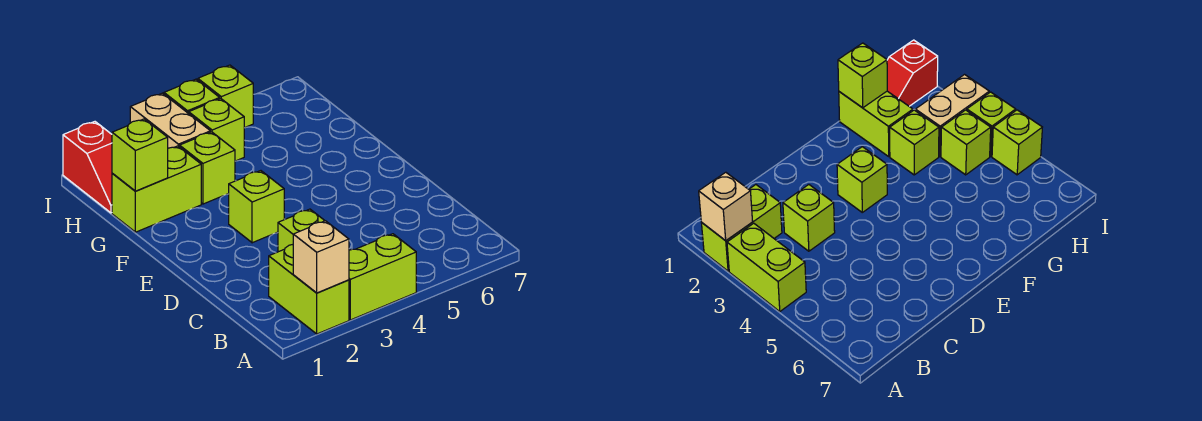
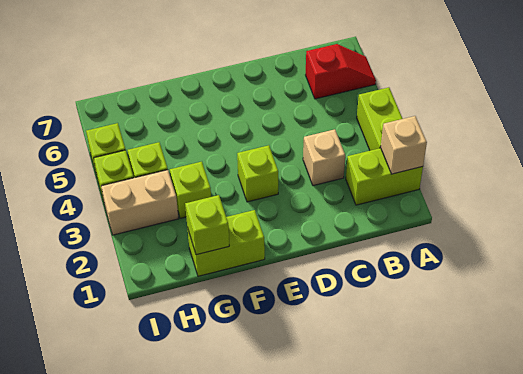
lime brick C3 level 1 -> tan brick C3 level 1
lime brick G1:G2 level 1 -> lime brick F1:G1 level 1
red slope H1:I1 level 1 top I -> red slope A6:B6 level 1 top B

